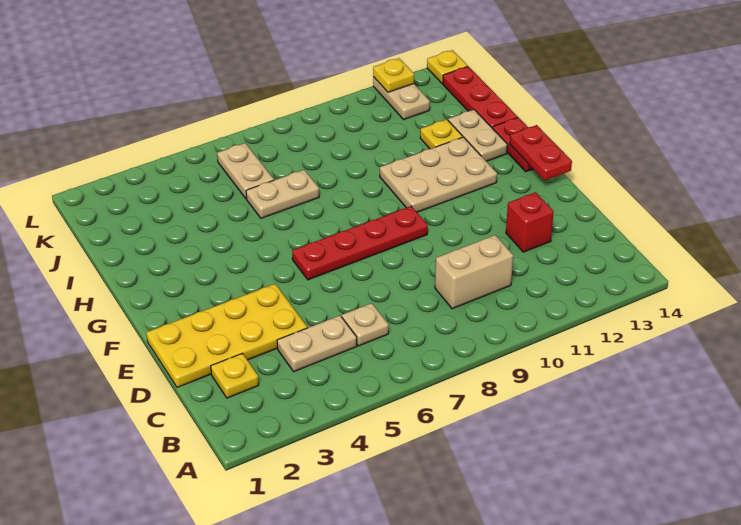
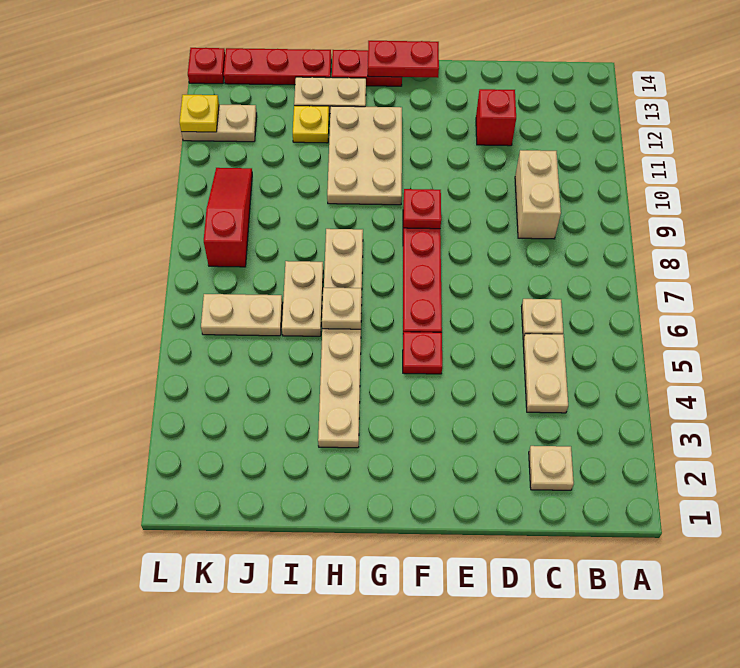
yellow plate C2 level 1 -> tan plate C2 level 1
yellow plate D1:E4 level 1 -> none
none -> red plate F5 level 1
none -> red plate F9 level 2
none -> tan plate H3:H8 level 1
none -> tan plate H6 level 2
none -> red slope K8:K10 level 1 top 8
yellow plate L14 level 1 -> red plate L14 level 1

